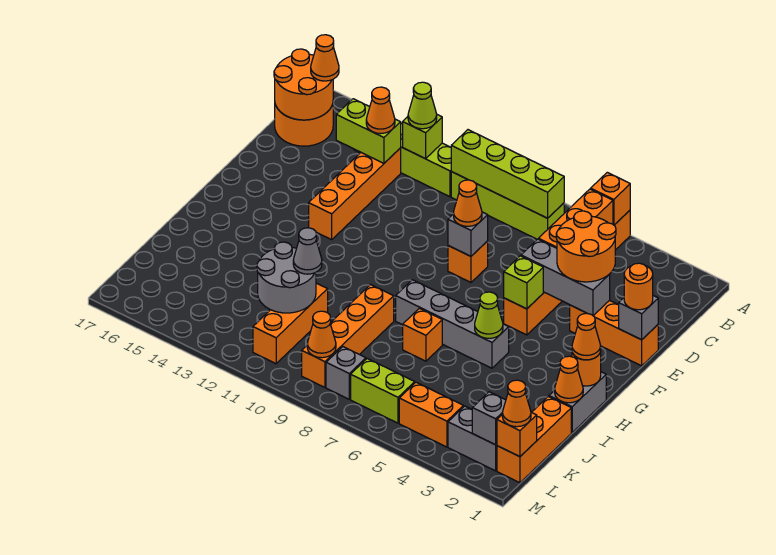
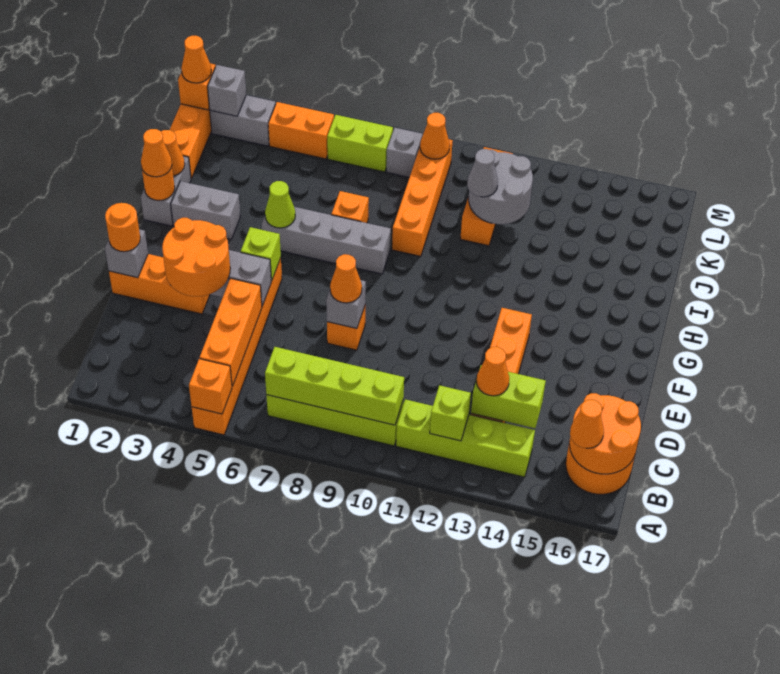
lime cone B12 level 3 -> none
none -> grey brick H2:H3 level 1

